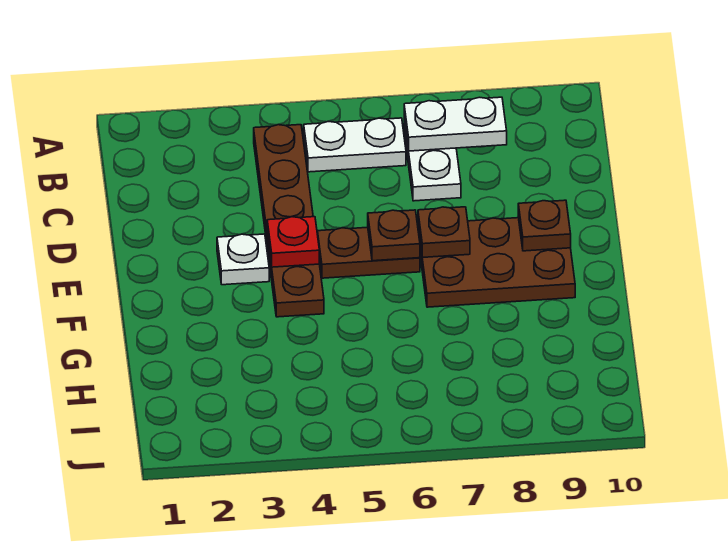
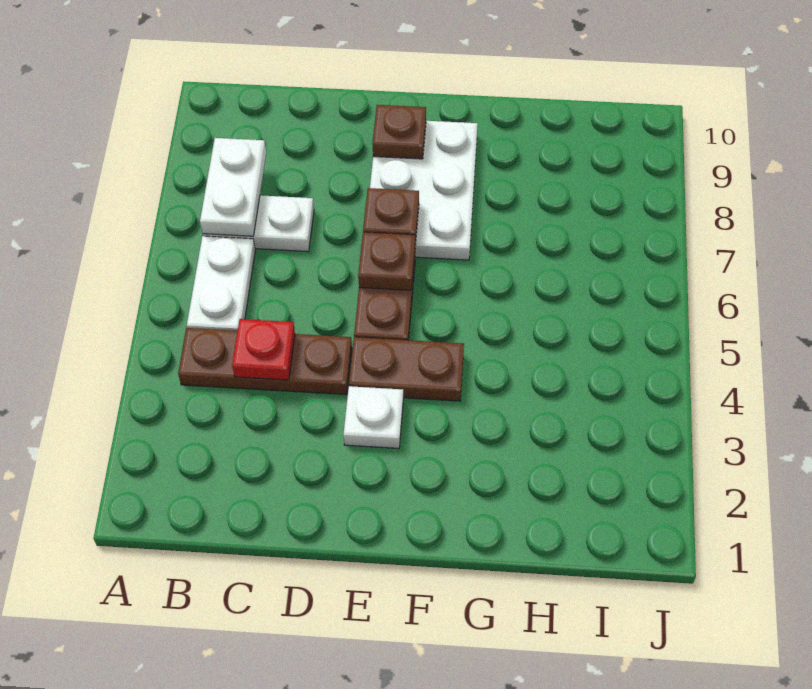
red plate E4 level 2 -> red plate C4 level 2
brown plate E7:F9 level 1 -> white plate E7:F9 level 1

